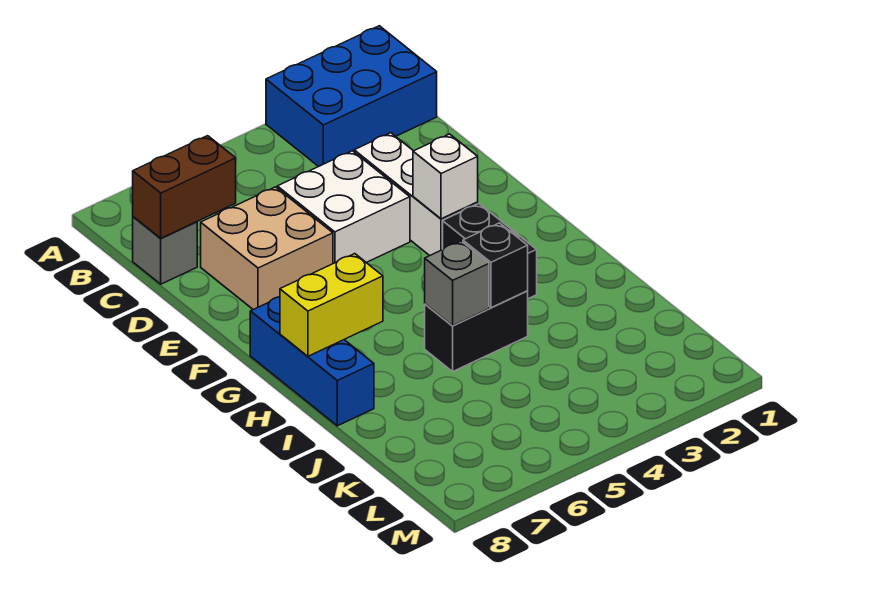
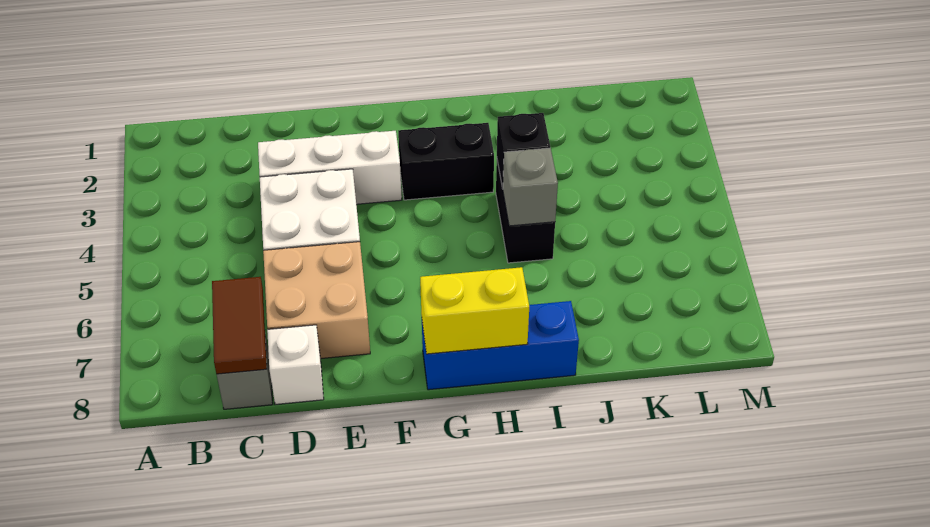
blue brick A1:B3 level 1 -> none
brown brick C7:C8 level 2 -> brown tile C7:C8 level 2
white brick F3 level 2 -> white brick D8 level 1
yellow brick H7:H8 level 2 -> yellow brick G8:H8 level 2

